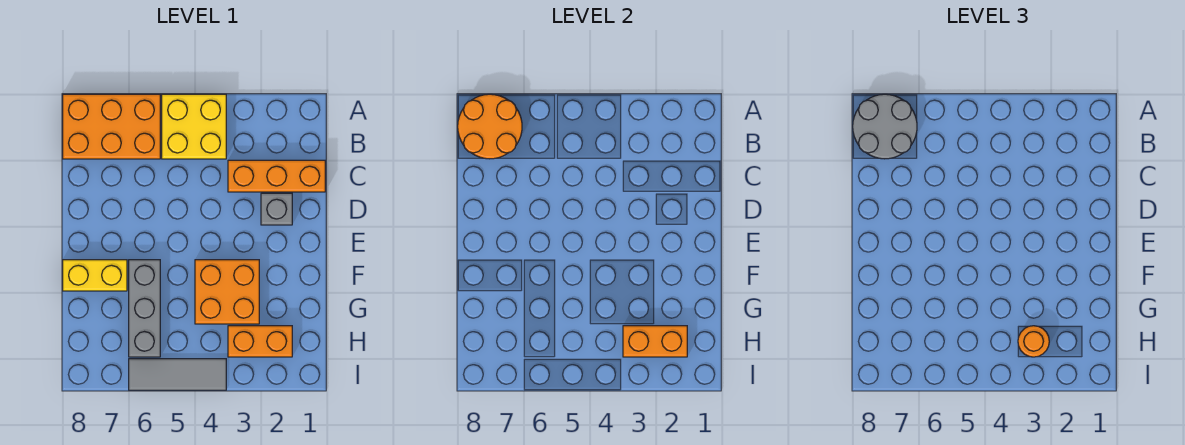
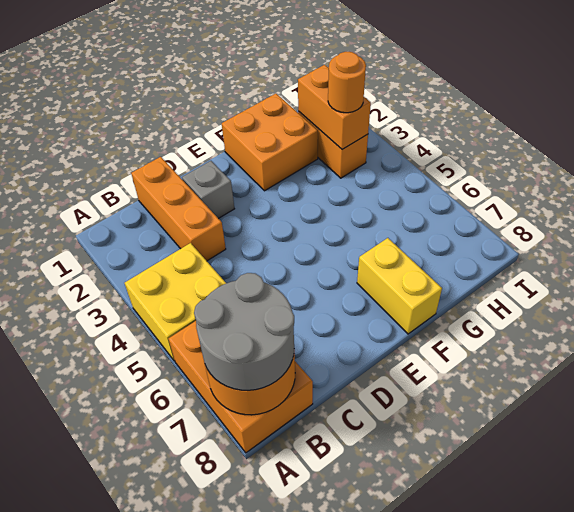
orange brick F3:G4 level 1 -> orange brick F1:G2 level 1
grey brick F6:H6 level 1 -> none
grey tile I4:I6 level 1 -> none

